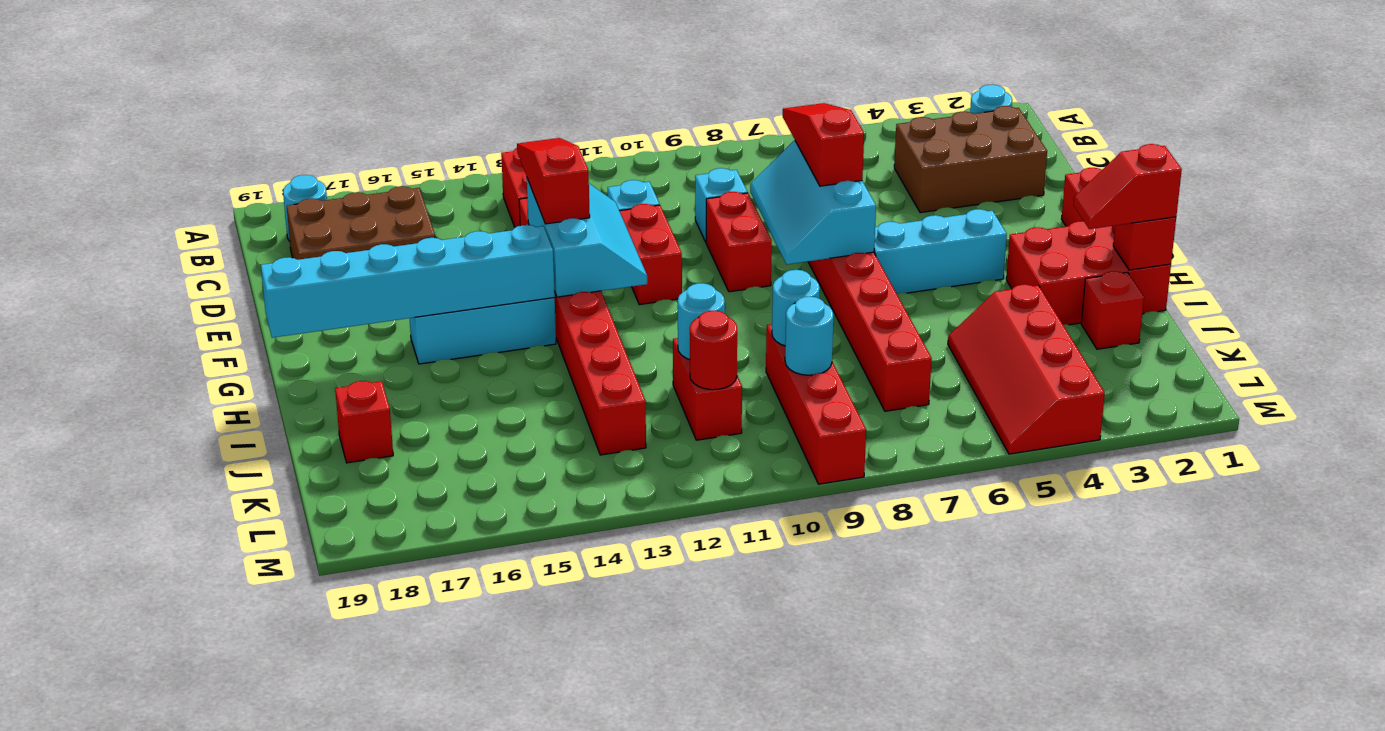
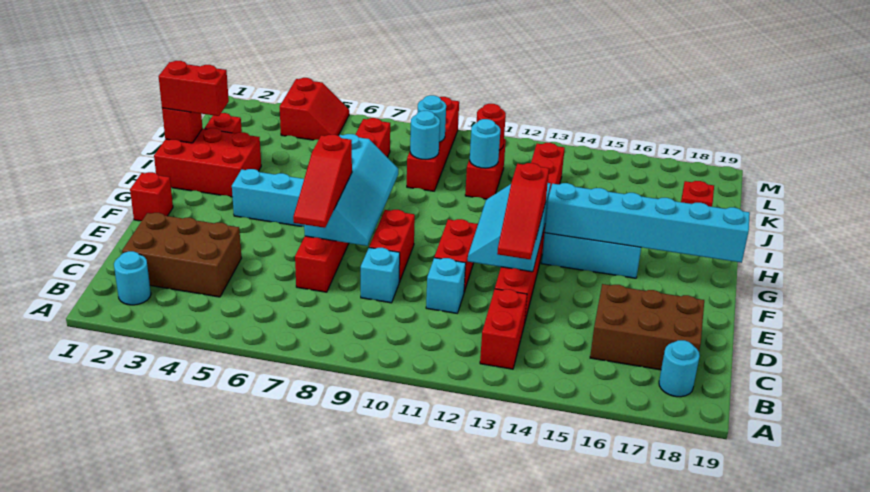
cyan slope E7:G8 level 2 top 7 -> cyan slope E7:H8 level 2 top 7
red slope I1:I2 level 3 top 1 -> red brick I1:I2 level 3
red slope J4:M5 level 1 top 4 -> red slope L4:M5 level 1 top 4

